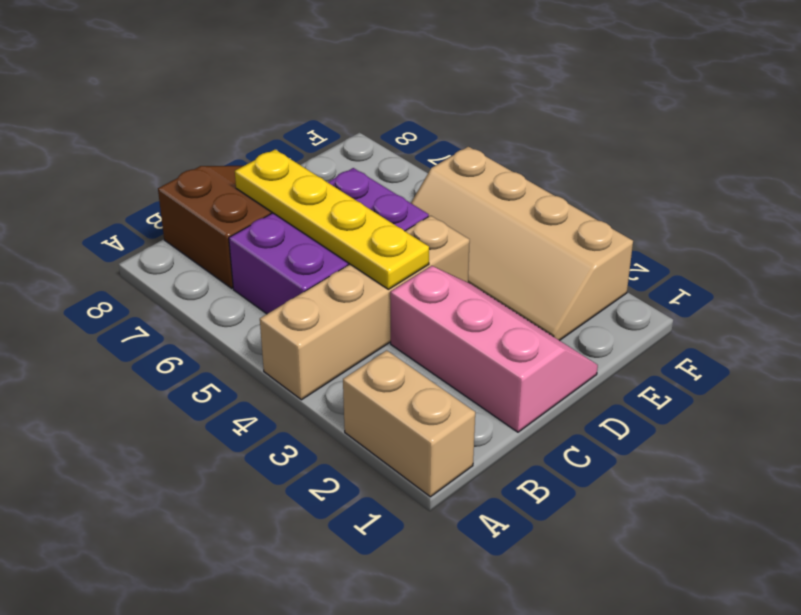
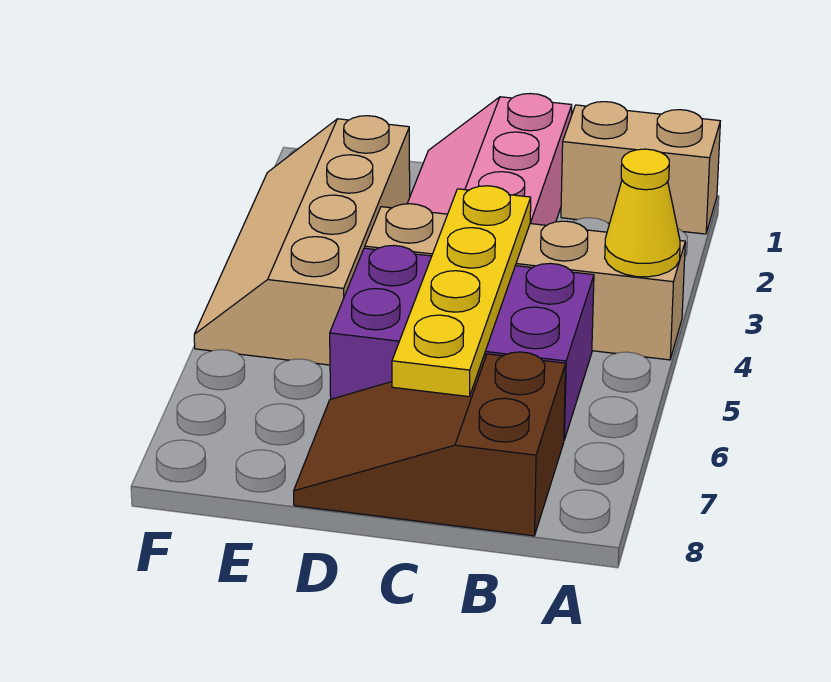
tan brick A1:A2 level 1 -> tan brick A1:B1 level 1
none -> yellow cone A4 level 2
tan slope E2:F5 level 1 top F -> tan slope E2:F5 level 1 top E

